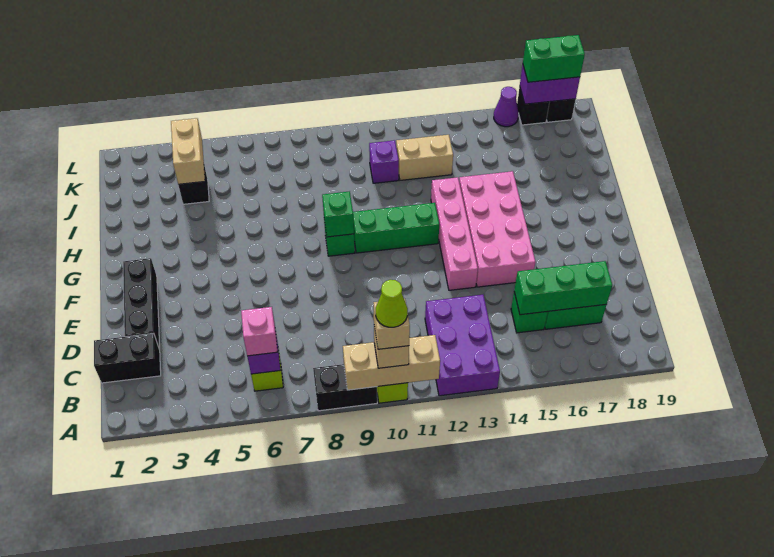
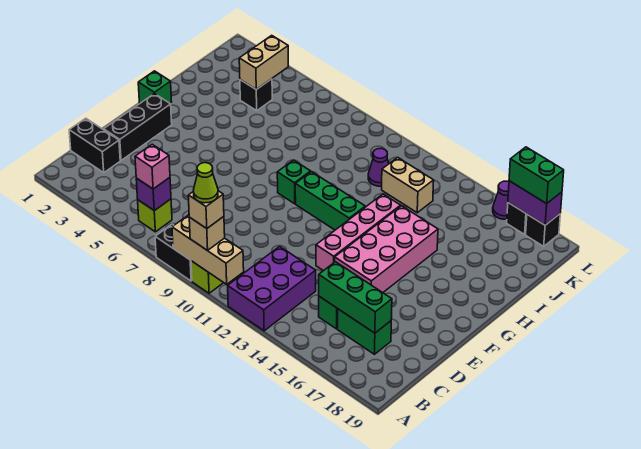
green brick G9 level 2 -> green brick G1 level 1
purple brick J11 level 1 -> purple cone J11 level 1

